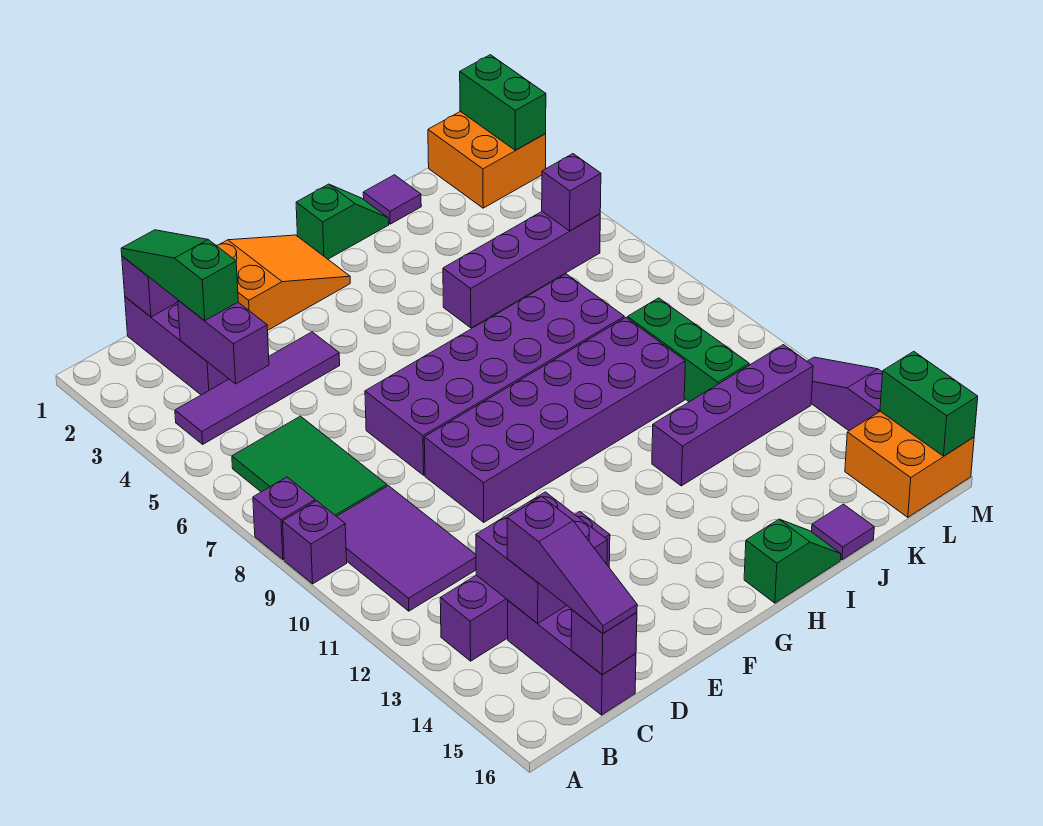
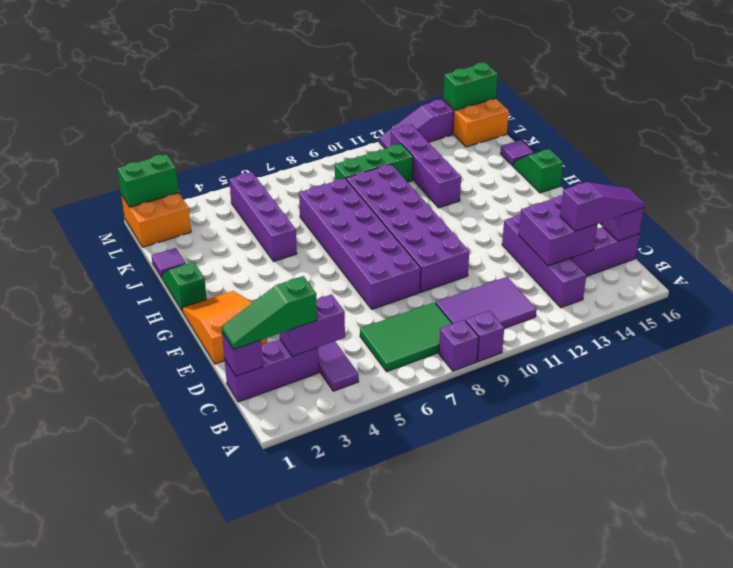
purple brick L5 level 2 -> none

